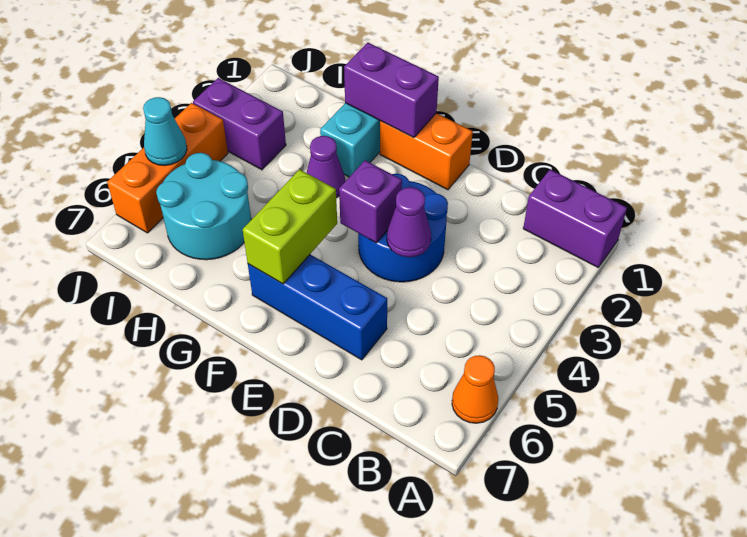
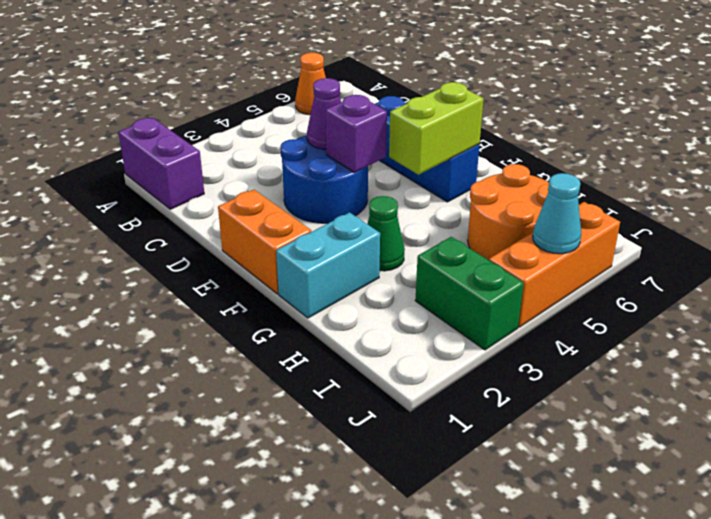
purple brick F1:G1 level 2 -> none
purple cone G3 level 1 -> green cone G3 level 1
cyan round brick H5:I6 level 1 -> orange round brick H5:I6 level 1
purple brick I3:J3 level 1 -> green brick I3:J3 level 1

